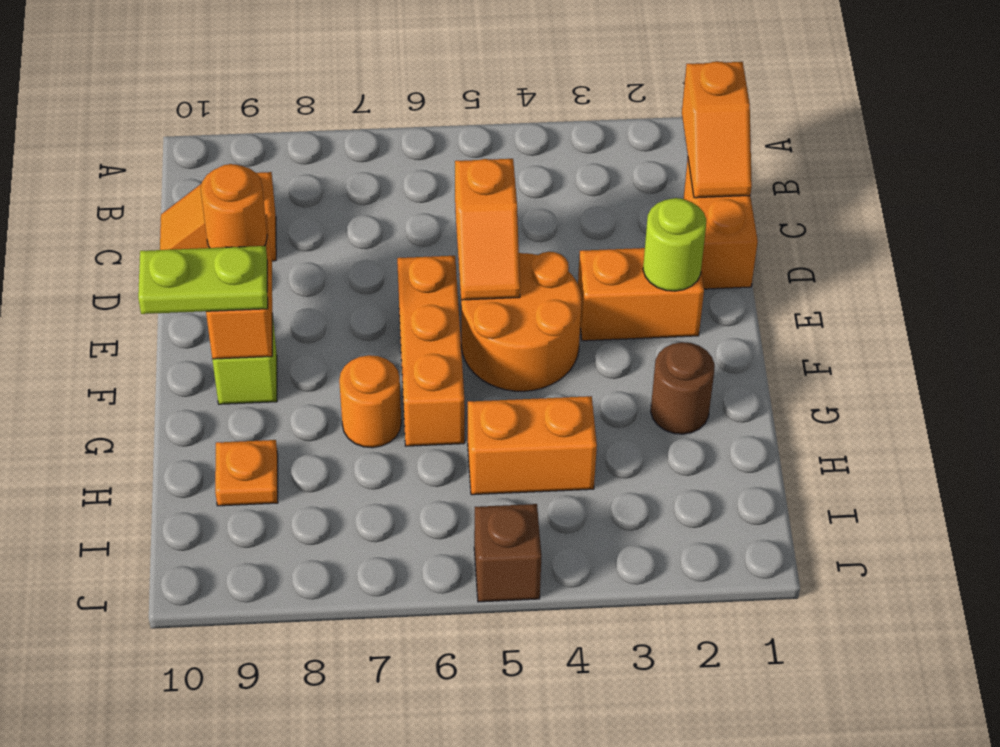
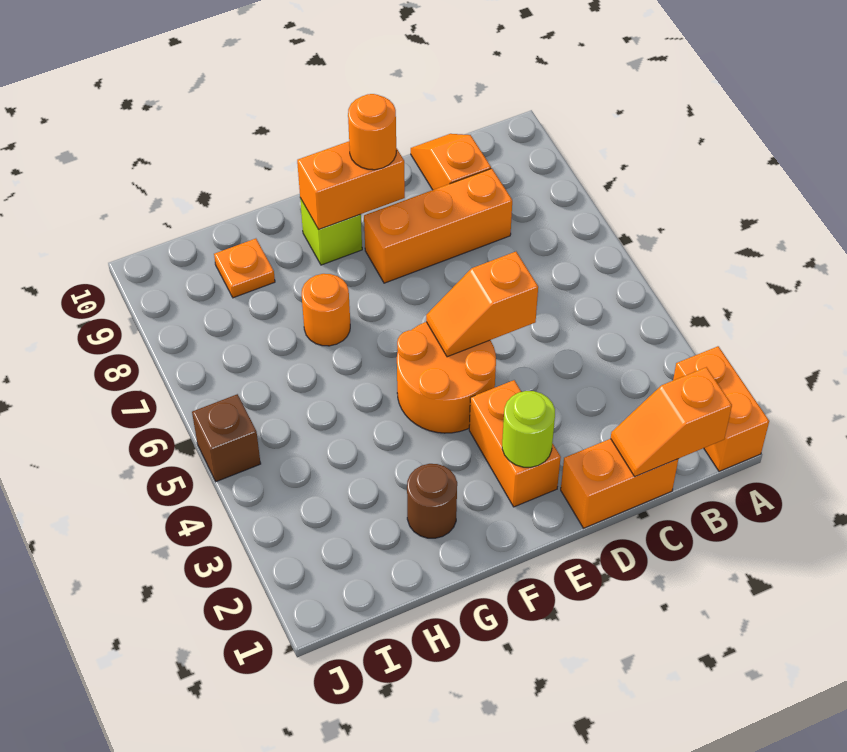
orange brick E6:G6 level 1 -> orange brick C8:E8 level 1
lime plate F9:F10 level 3 -> none
orange brick H4:H5 level 1 -> orange brick A1:A2 level 1

